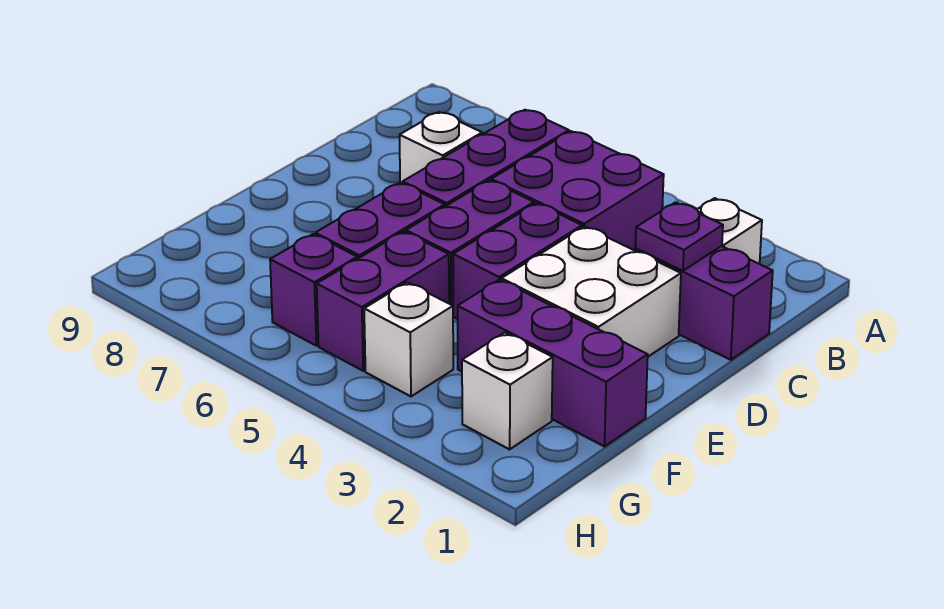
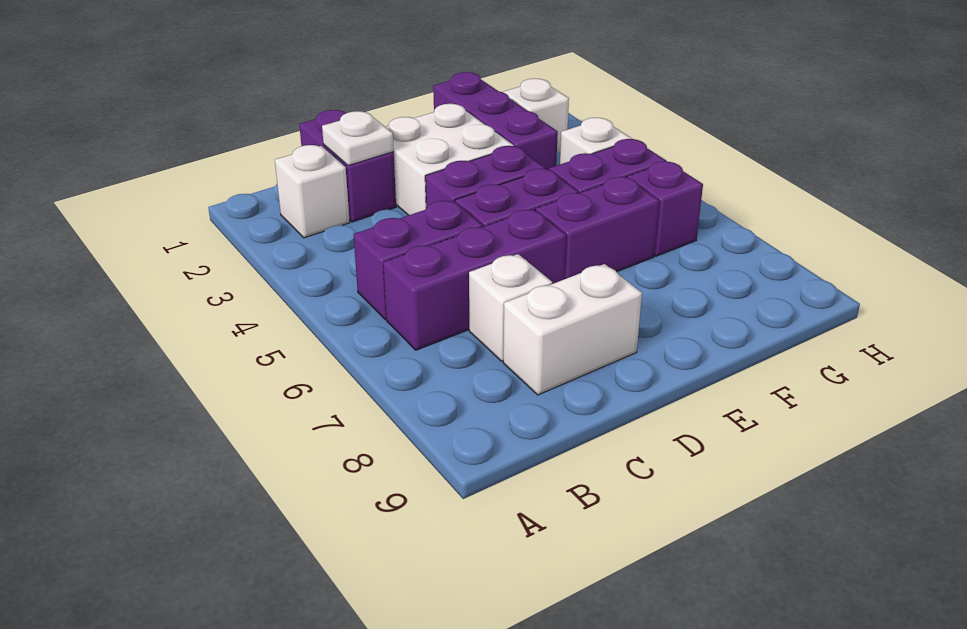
purple brick B4:C5 level 1 -> purple brick B5:C5 level 1
purple plate C2 level 2 -> white plate C2 level 2
none -> white brick C8:D8 level 1

